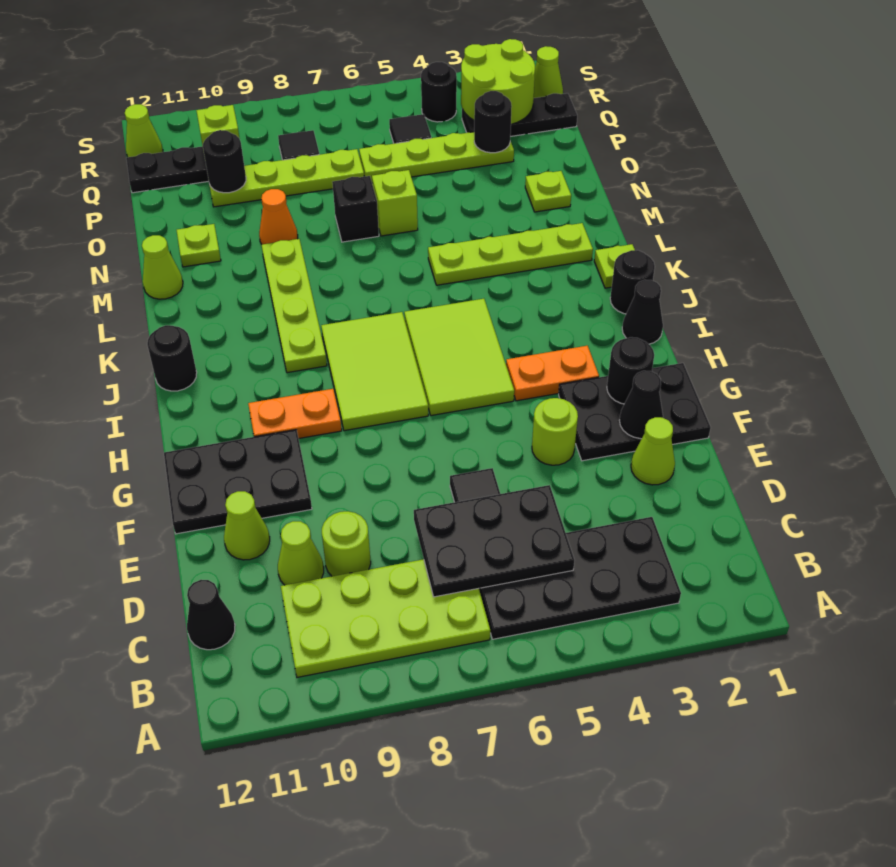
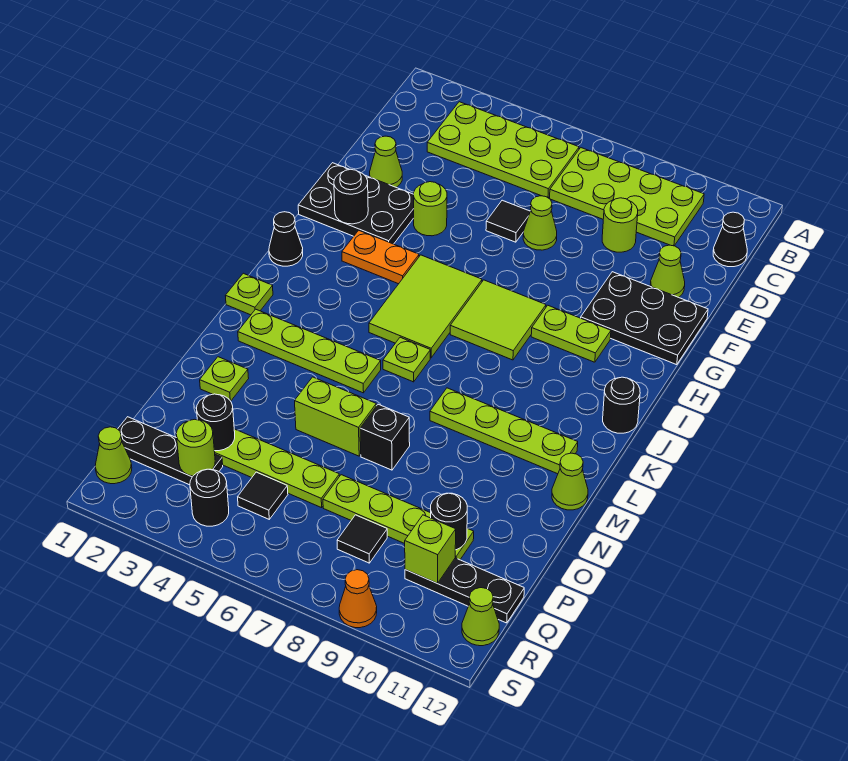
black plate B3:C6 level 1 -> lime plate B3:C6 level 1
black plate C5:D7 level 2 -> none
lime cone D10 level 1 -> lime cone E7 level 1
black cone F2 level 2 -> none
lime tile H7:J8 level 1 -> lime tile H7:I8 level 1
orange plate H9:H10 level 1 -> lime plate H9:H10 level 1
black round brick J1 level 1 -> none
lime plate J9:M9 level 1 -> lime plate L8:L11 level 1
lime brick N6 level 1 -> lime brick N5:N6 level 1
orange cone N9 level 1 -> orange cone S9 level 1
lime plate N11 level 1 -> lime plate K6 level 1
lime round brick Q2:R3 level 2 -> lime round brick Q3 level 2

